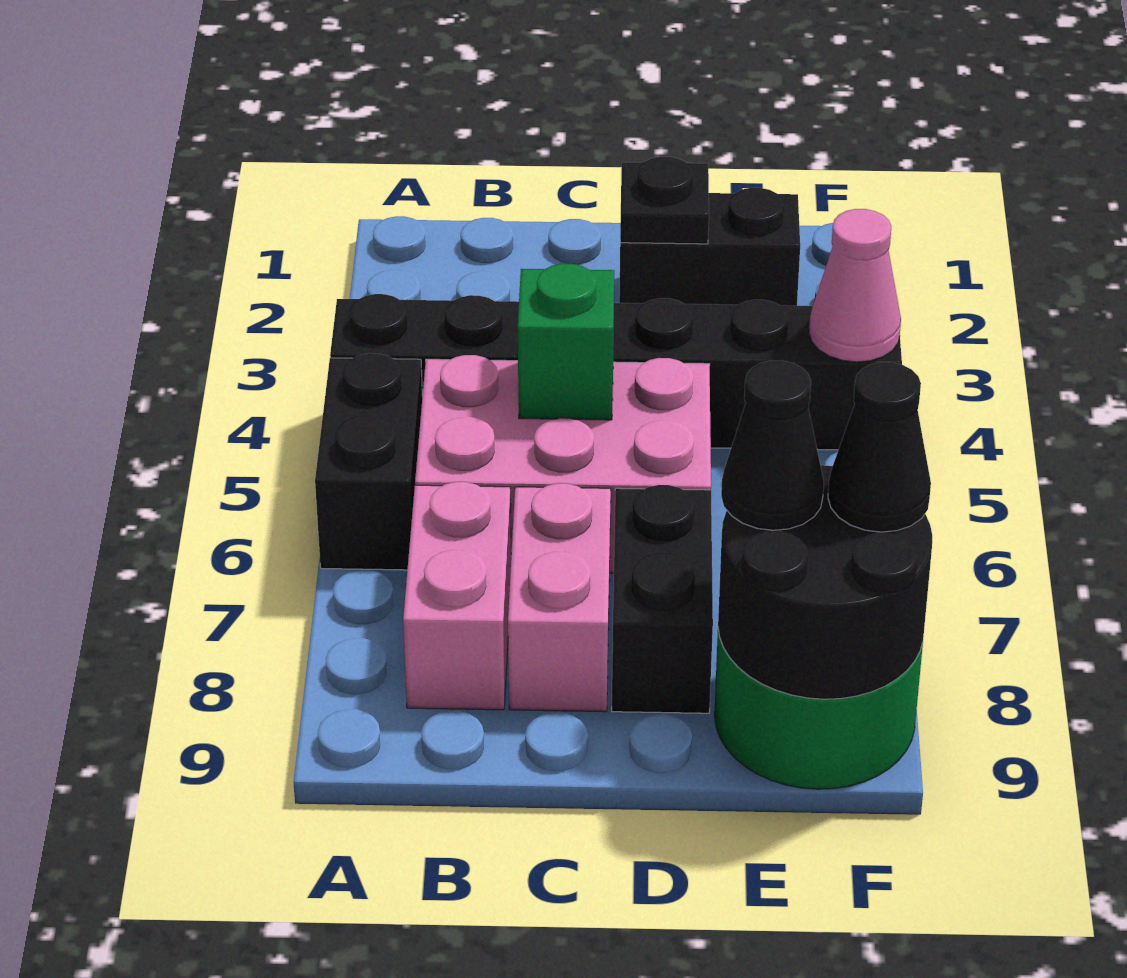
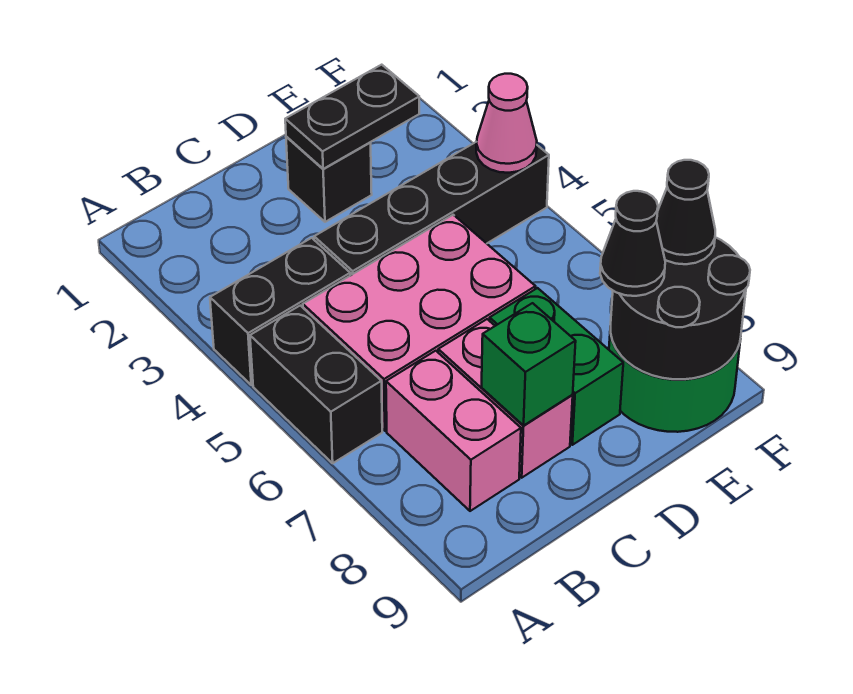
green brick C5 level 2 -> green brick C8 level 2
black brick D2:E2 level 1 -> black brick D2 level 1
black plate D2 level 2 -> black plate D2:E2 level 2
black brick D7:D8 level 1 -> green brick D7:D8 level 1

